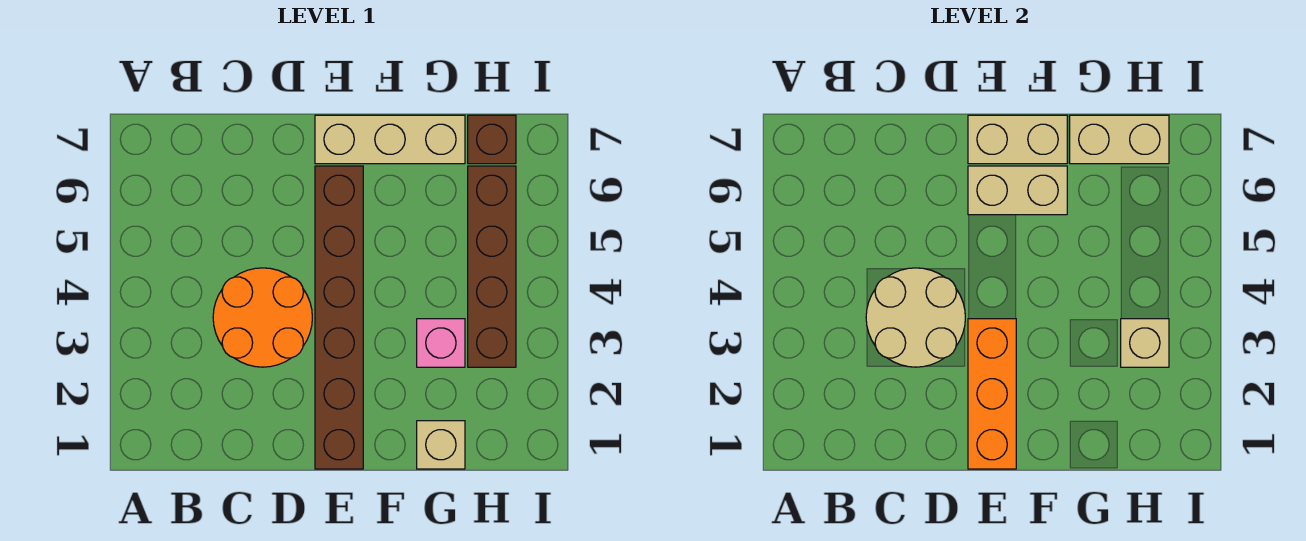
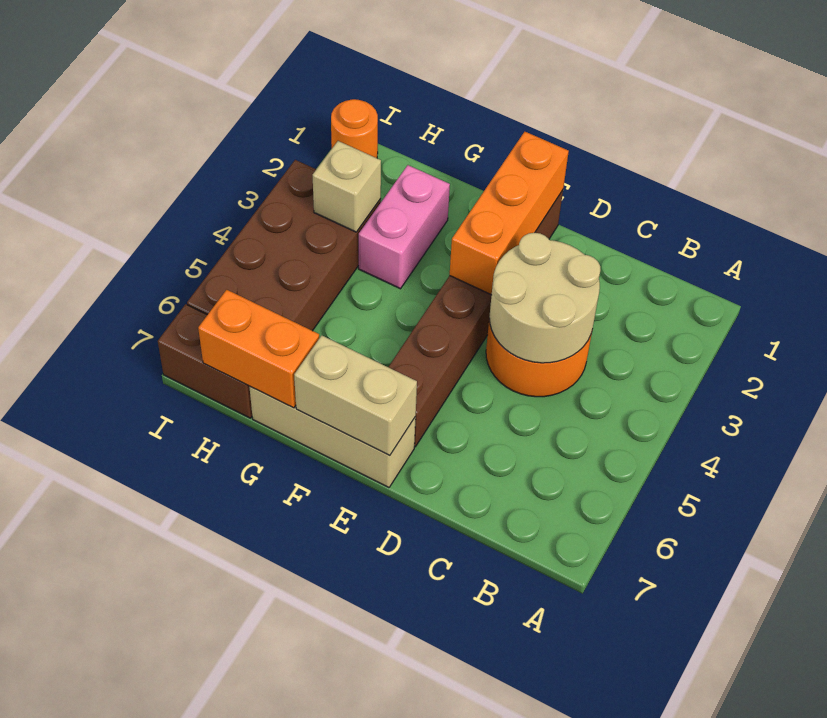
tan brick E6:F6 level 2 -> none
tan brick G1 level 1 -> none
pink brick G3 level 1 -> pink brick G2:G3 level 1
tan brick G7:H7 level 2 -> orange brick G7:H7 level 2
brown brick H3:H6 level 1 -> brown brick H3:I6 level 1
brown brick H7 level 1 -> brown brick H7:I7 level 1
none -> orange round brick I1 level 1

